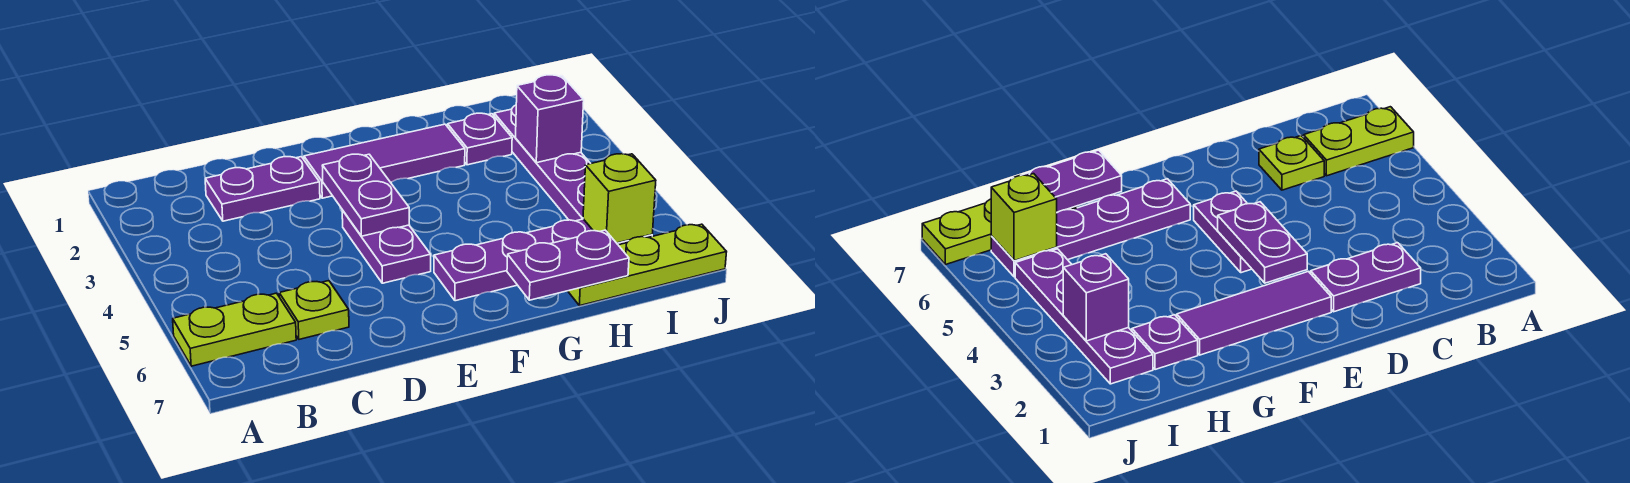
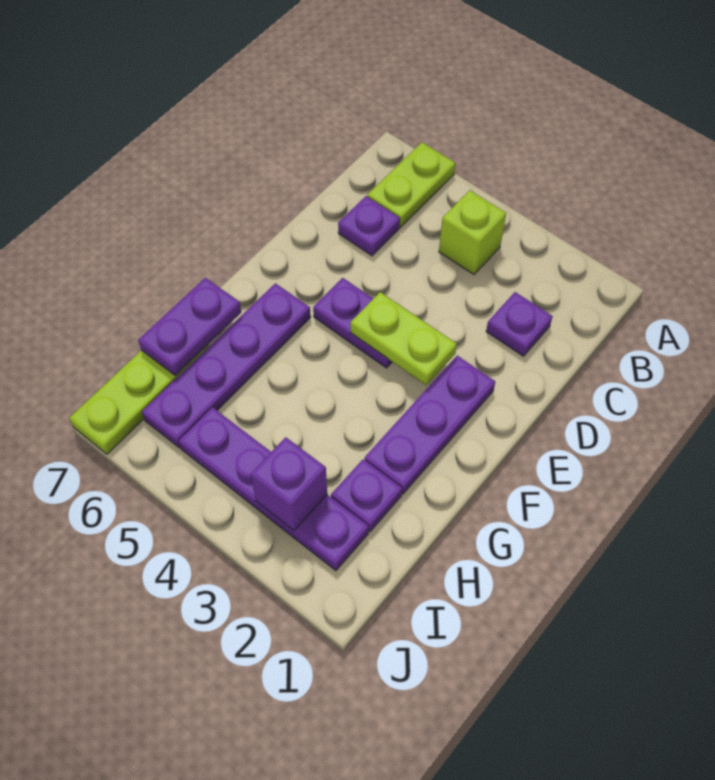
purple plate C2:D2 level 1 -> purple plate C2 level 1
lime plate C6 level 1 -> purple plate C6 level 1
purple tile E2:G2 level 1 -> purple plate E2:G2 level 1
purple plate E3:E4 level 2 -> lime plate E3:E4 level 2
lime brick I6 level 2 -> lime brick B4 level 1

